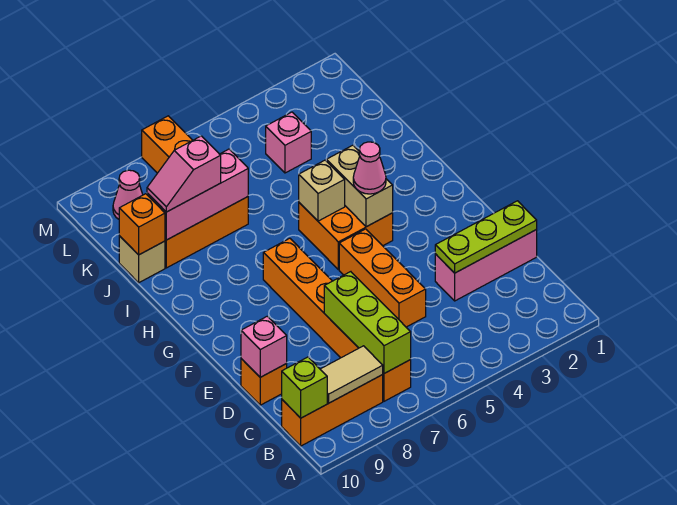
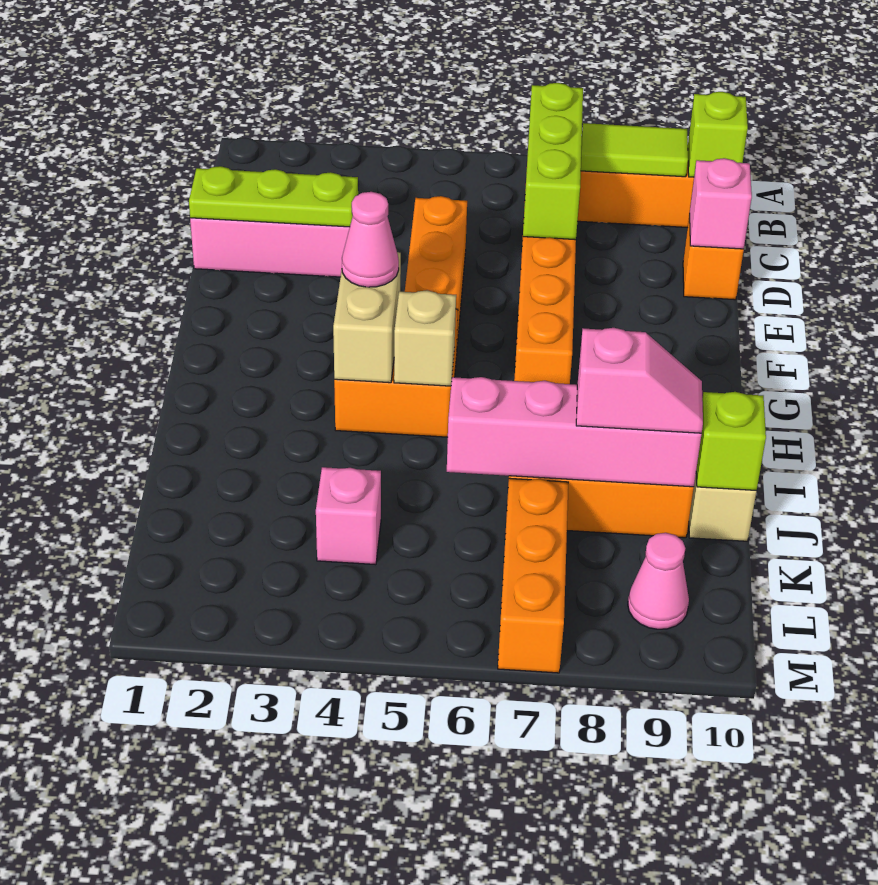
tan tile B8:B9 level 2 -> lime tile B8:B9 level 2
pink brick J7:J9 level 2 -> pink brick J6:J9 level 2
orange brick J10 level 2 -> lime brick J10 level 2

